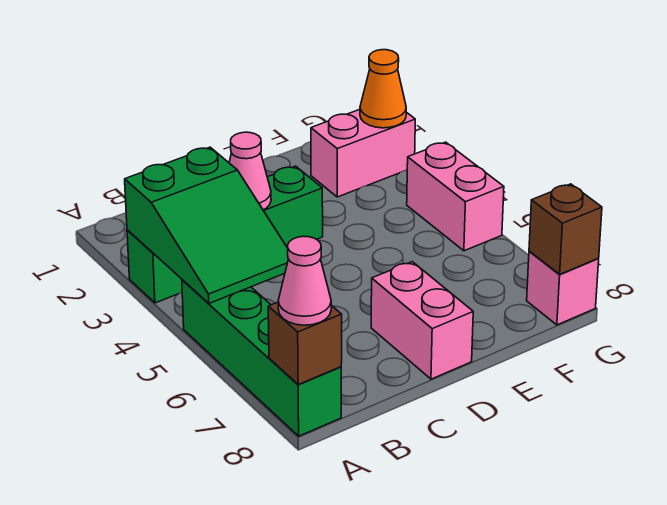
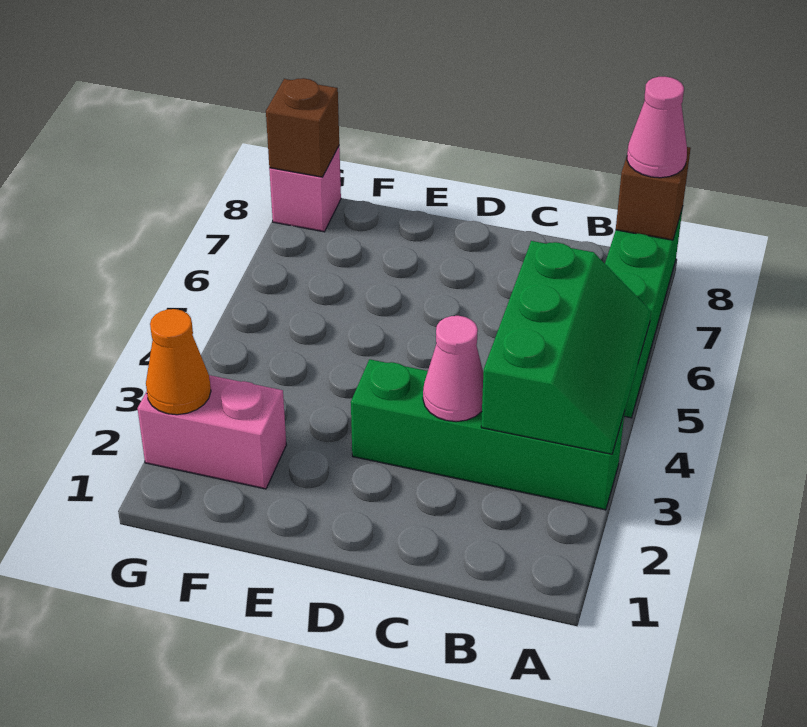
green slope A3:B5 level 2 top 3 -> green slope A3:B5 level 2 top B
pink brick D7:D8 level 1 -> none
pink brick G4:G5 level 1 -> none

